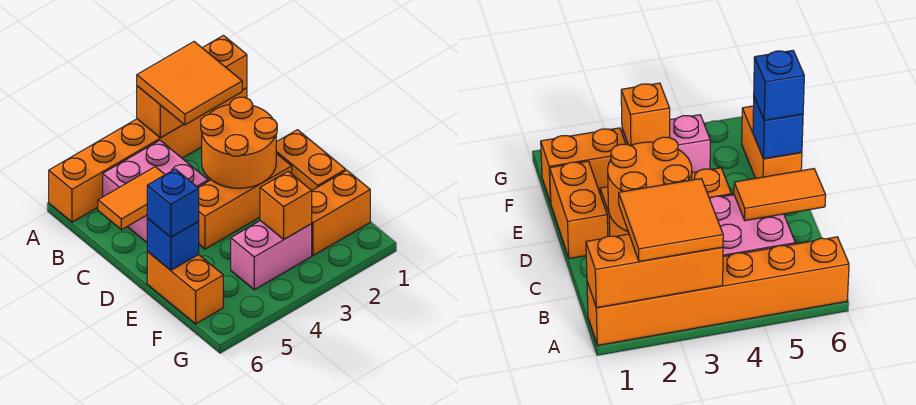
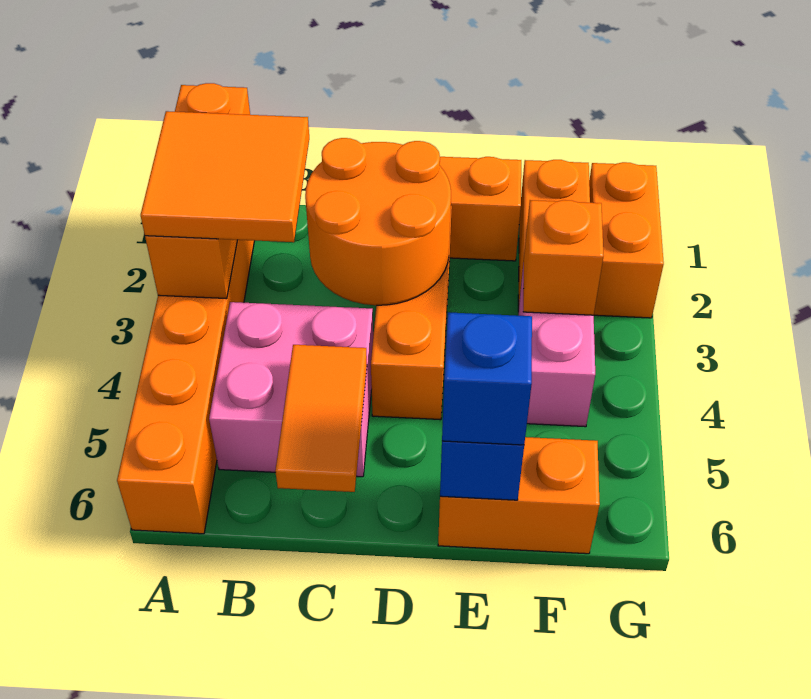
none -> orange brick G1:G2 level 1

